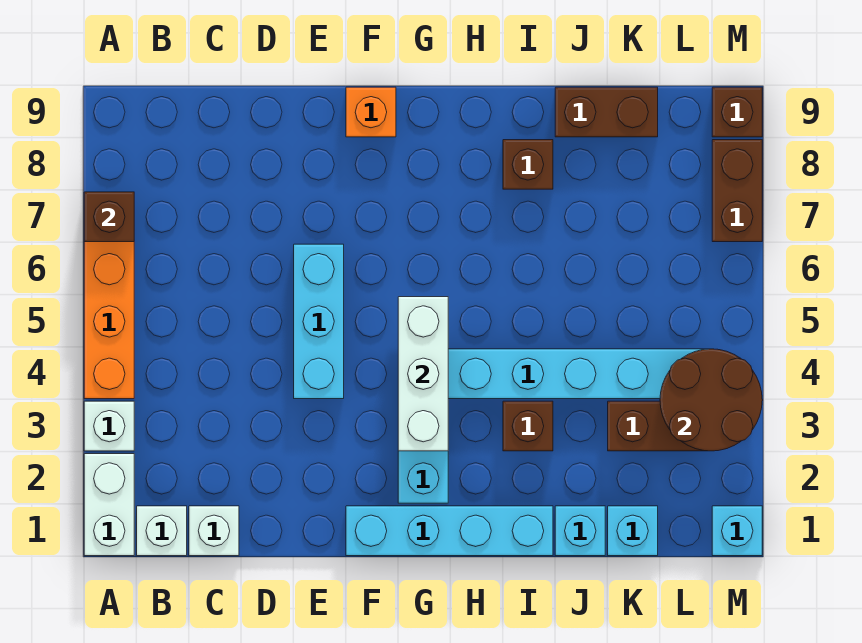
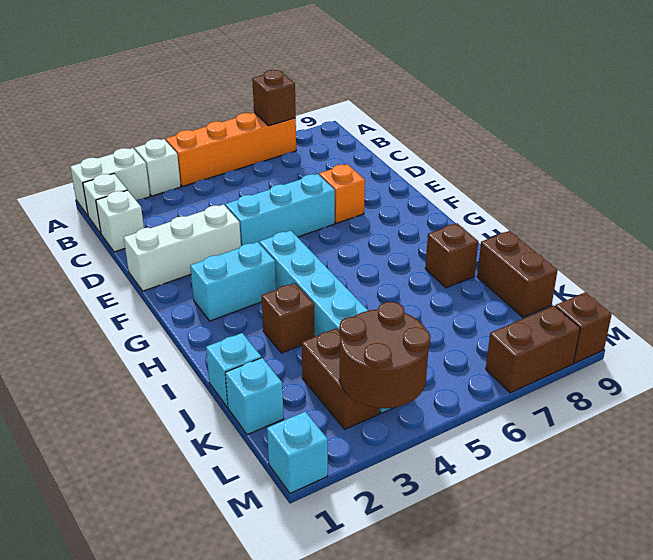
cyan brick F1:I1 level 1 -> none
orange brick F9 level 1 -> orange brick E7 level 1
white brick G3:G5 level 2 -> white brick E1:E3 level 1

